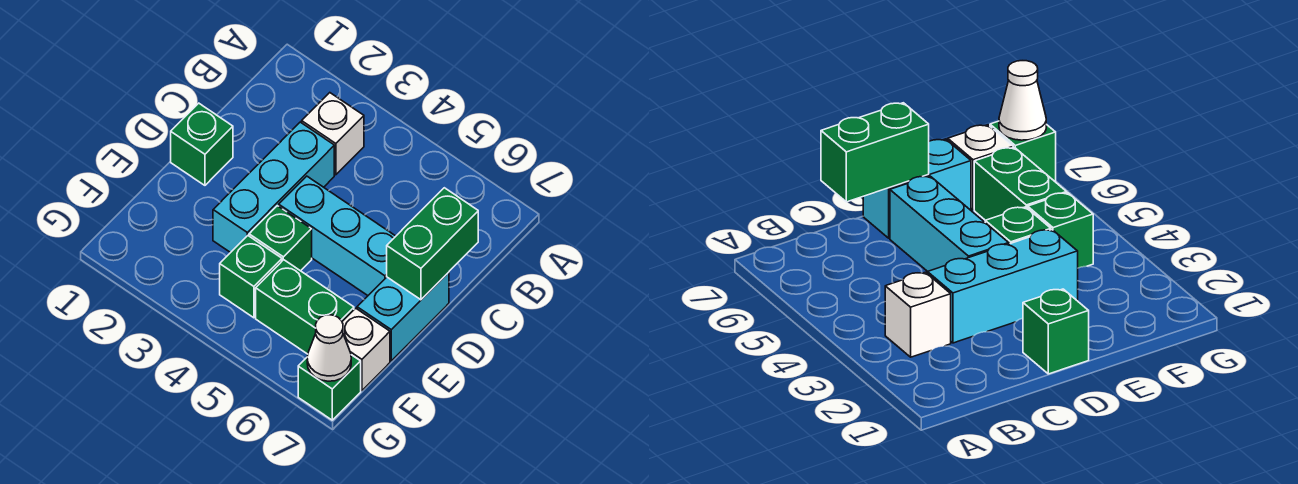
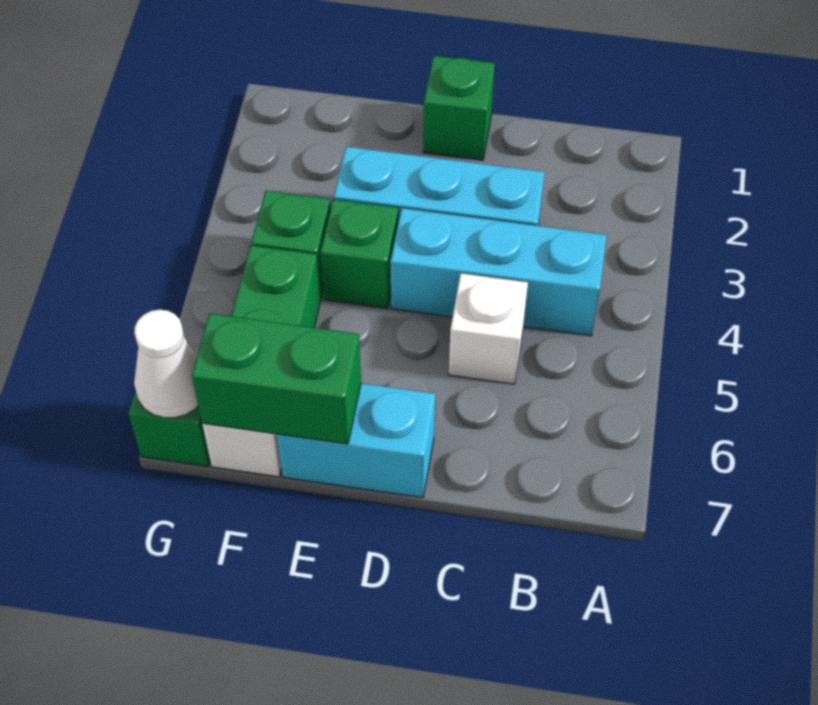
white brick B3 level 1 -> white brick C5 level 1
green brick C7:D7 level 2 -> green brick E7:F7 level 2
cyan brick D4:D6 level 1 -> cyan brick B4:D4 level 1

